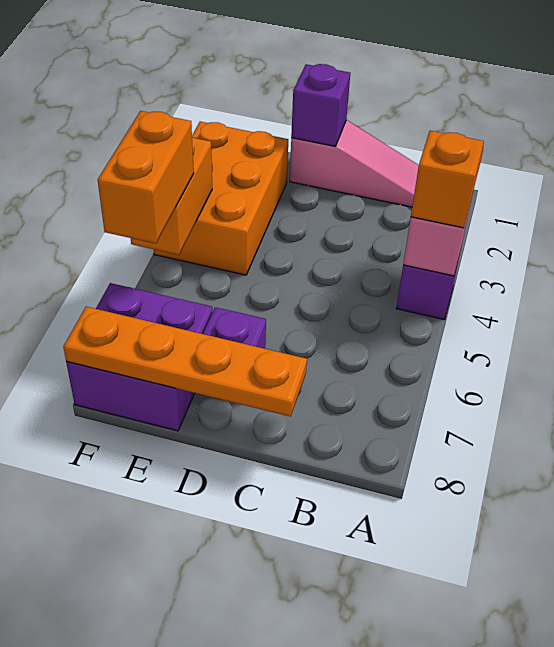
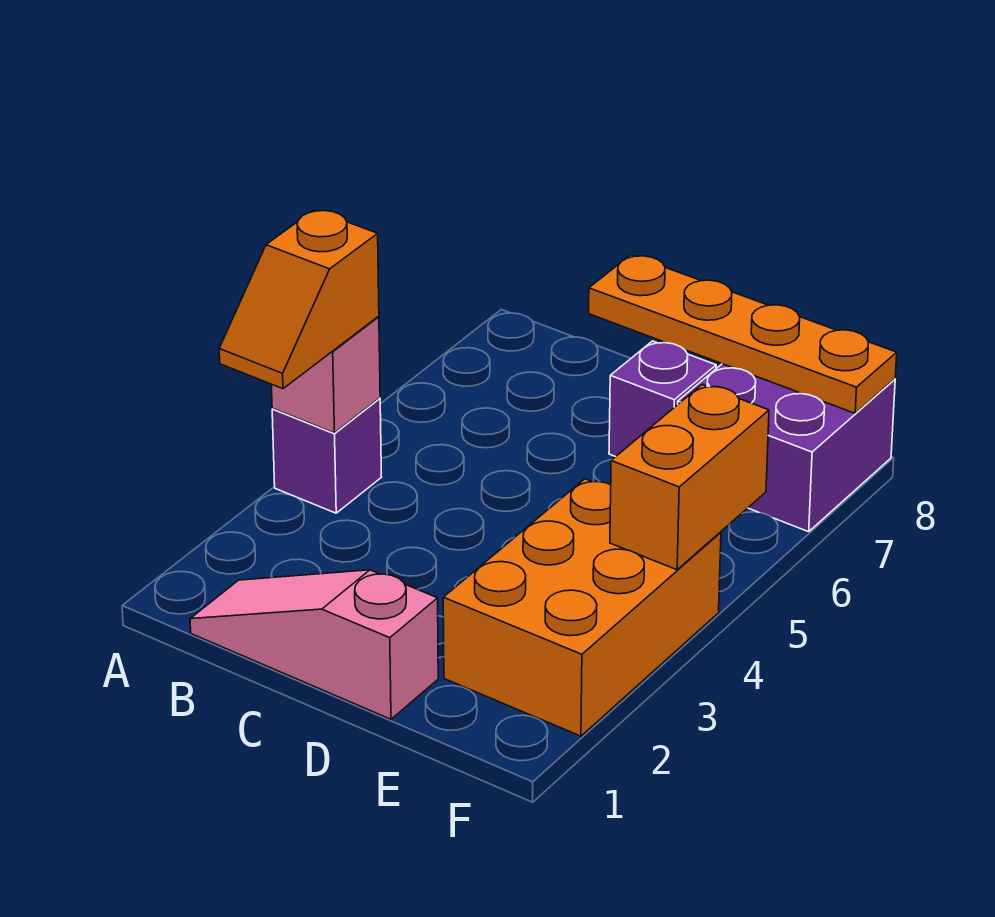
purple brick D1 level 2 -> none
orange brick F5:F6 level 3 -> none

